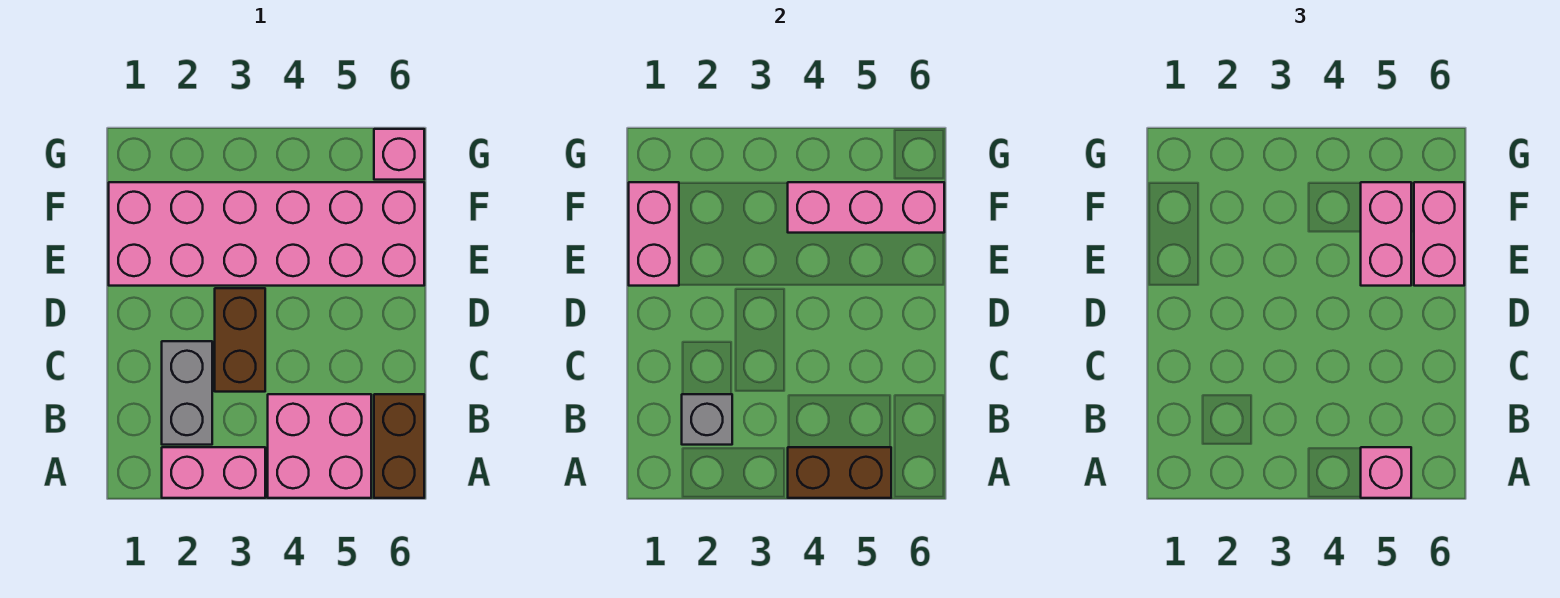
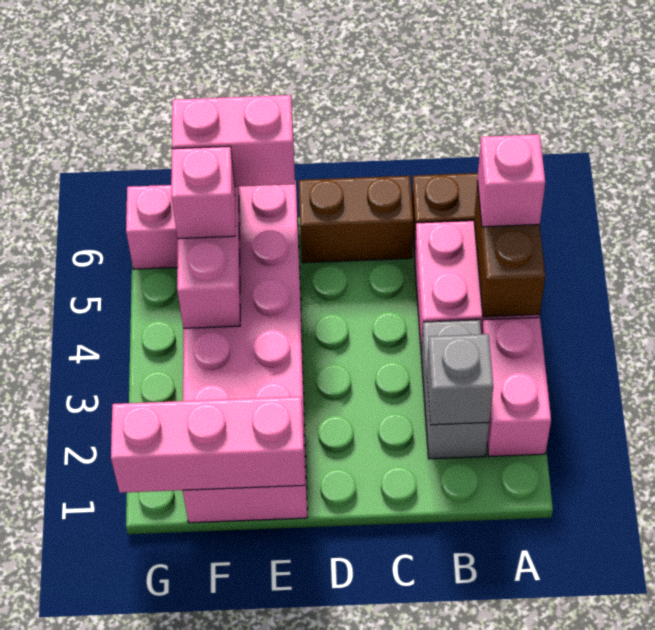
grey brick B2:C2 level 1 -> grey brick B2:B3 level 1
brown brick C3:D3 level 1 -> brown brick C6:D6 level 1
pink brick E1:F1 level 2 -> pink brick E1:G1 level 2
pink brick E5:F5 level 3 -> pink brick F5 level 3

